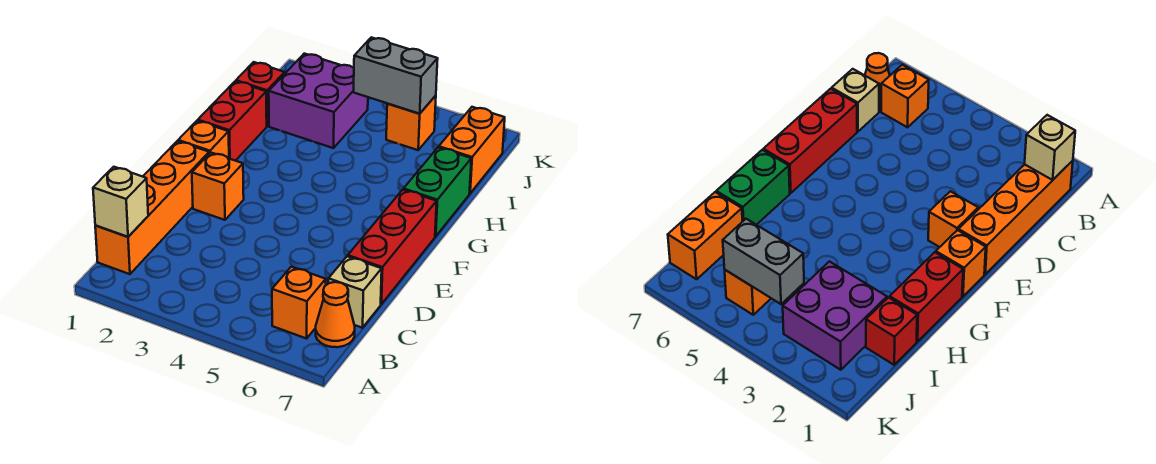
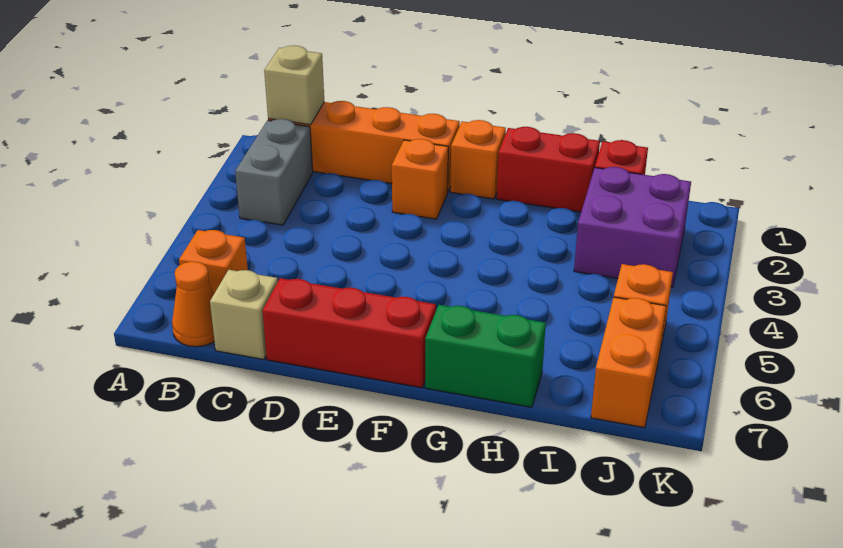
orange brick I7:J7 level 1 -> orange brick J6:J7 level 1
grey brick J4:J5 level 2 -> grey brick B2:B3 level 1

